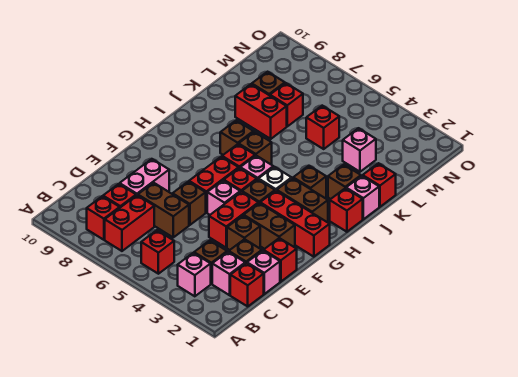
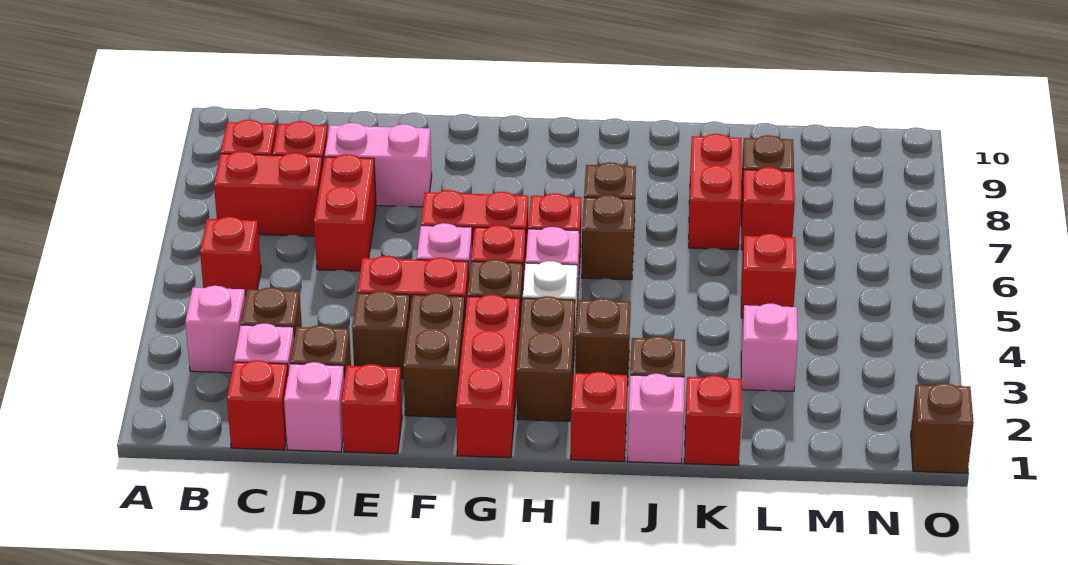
brown brick D6:D7 level 1 -> red brick D6:D7 level 1
brown brick E6 level 1 -> brown brick O1 level 1

